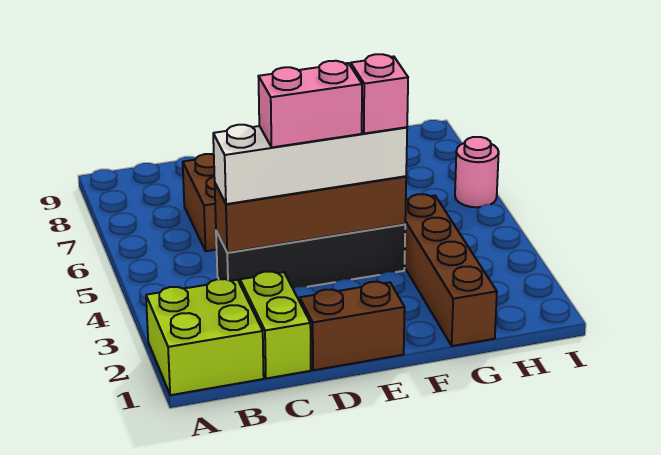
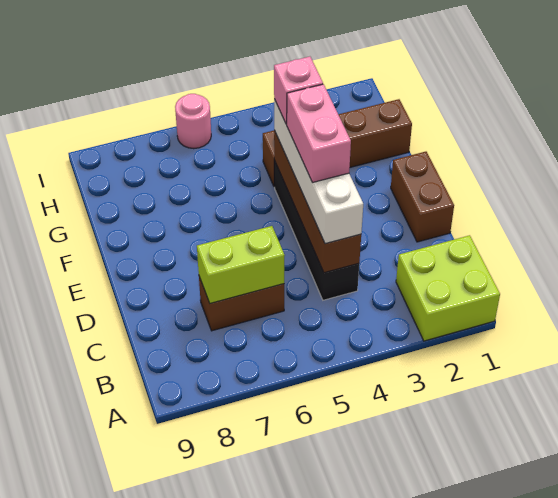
lime brick C1:C2 level 1 -> lime brick C6:C7 level 2

